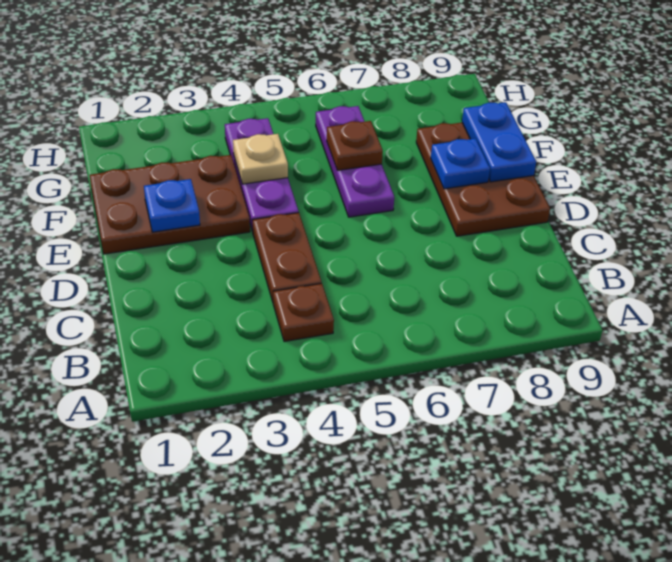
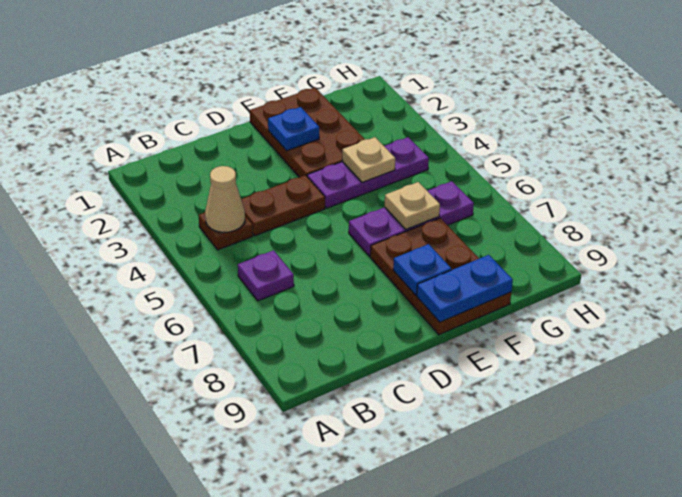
none -> tan cone B4 level 2
none -> purple plate B6 level 1
brown plate D8:F9 level 1 -> brown plate E7:F9 level 1
brown plate F6 level 2 -> tan plate F6 level 2

